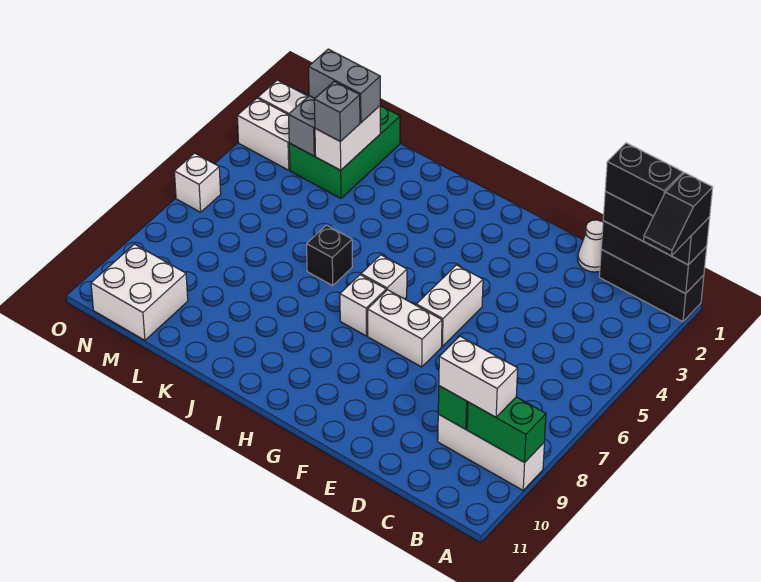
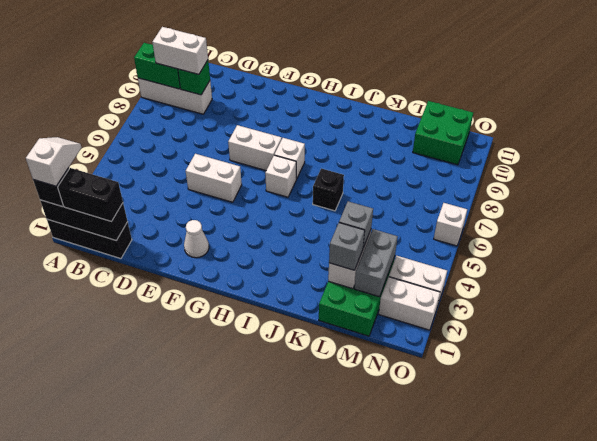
black slope A1:A2 level 4 top 1 -> white slope A1:A2 level 4 top 1
black brick B1:C1 level 4 -> none
white cone D1 level 1 -> white cone F2 level 1
white brick F5:F6 level 1 -> white brick E5:F5 level 1
grey brick L2:M2 level 3 -> grey brick L2 level 3
white brick M10:N11 level 1 -> green brick M10:N11 level 1

